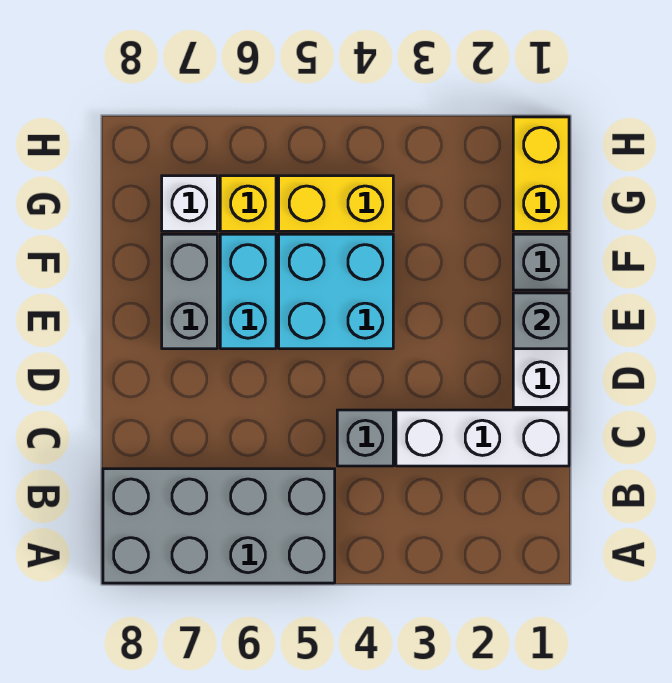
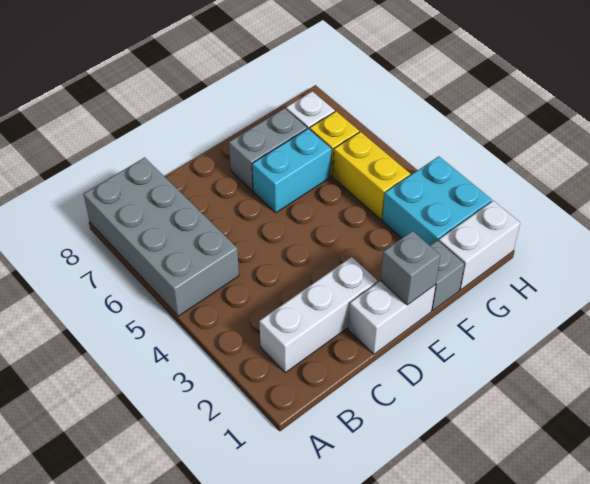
white brick C1:C3 level 1 -> white brick B2:D2 level 1
grey brick C4 level 1 -> none
cyan brick E4:F5 level 1 -> cyan brick G2:H3 level 1
yellow brick G1:H1 level 1 -> white brick G1:H1 level 1

